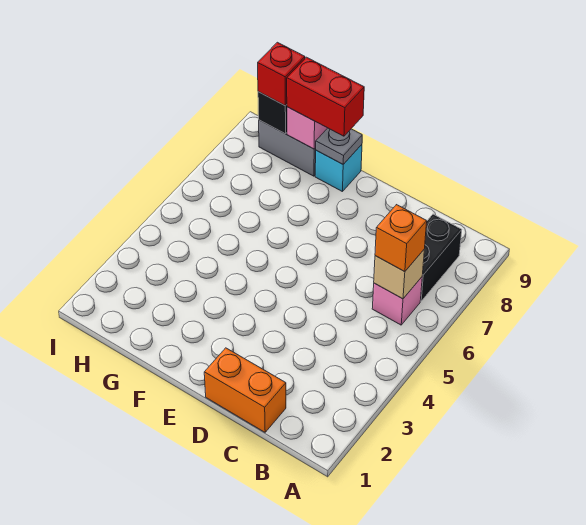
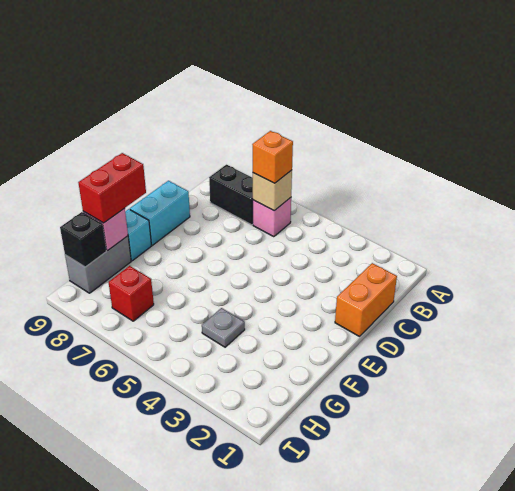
none -> cyan brick D9:E9 level 1
grey plate F9 level 2 -> grey plate G4 level 1
red brick H9 level 3 -> red brick H7 level 1

